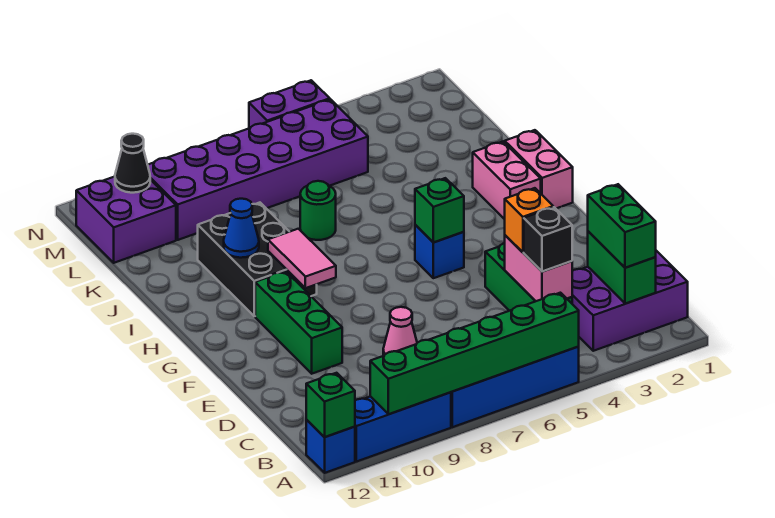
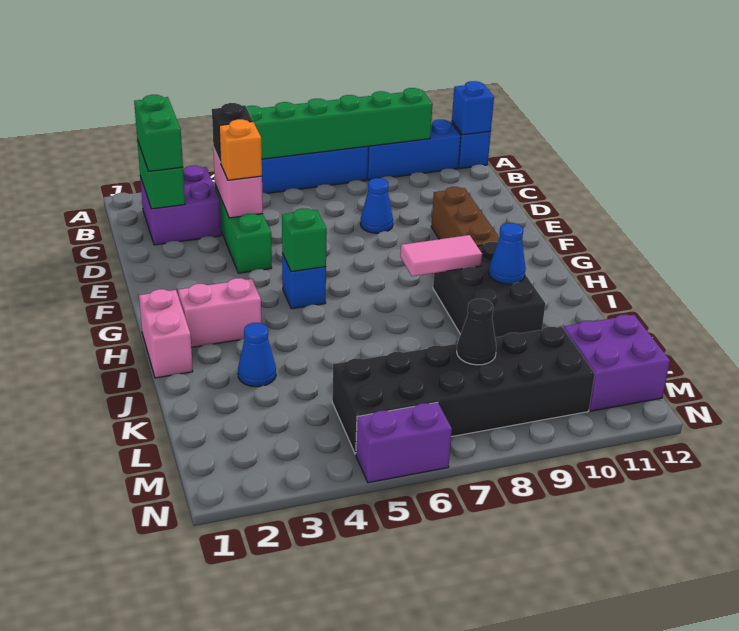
green brick A12 level 2 -> blue brick A12 level 2
purple brick B1:C3 level 1 -> purple brick B2:C3 level 1
pink cone D8 level 1 -> blue cone D8 level 1
green brick E10:G10 level 1 -> brown brick E10:G10 level 1
pink tile G9:H9 level 2 -> pink tile H8:H9 level 2
pink brick H2:I2 level 1 -> pink brick H2:H3 level 1
none -> blue cone J3 level 1
green round brick J7 level 1 -> none
purple brick L5:M10 level 1 -> black brick L5:M10 level 1
black cone M11 level 2 -> black cone L8 level 2

